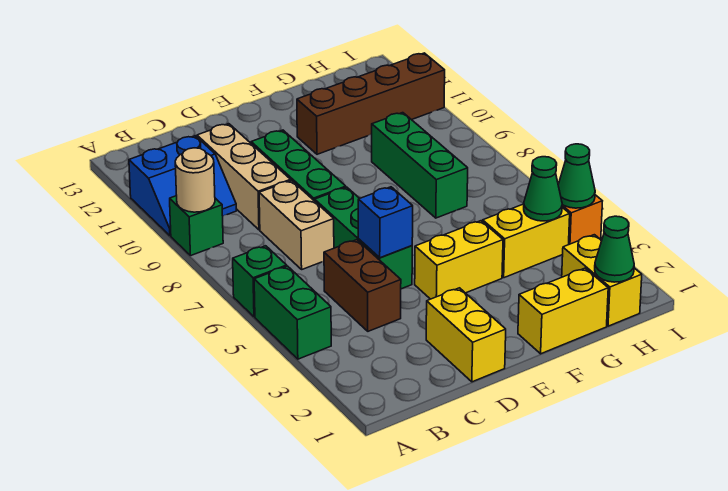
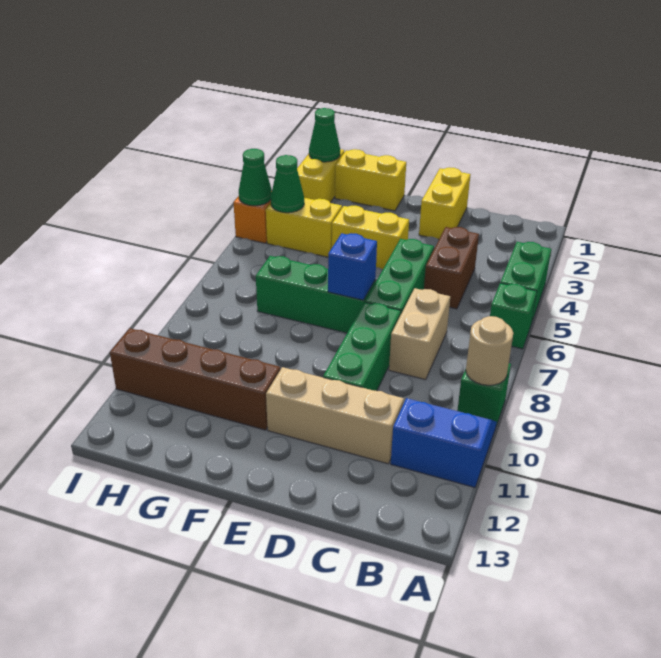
tan brick C9:C11 level 1 -> tan brick C11:E11 level 1
blue brick D5 level 2 -> blue brick E7 level 2
green brick G7:G9 level 1 -> green brick E7:G7 level 1

